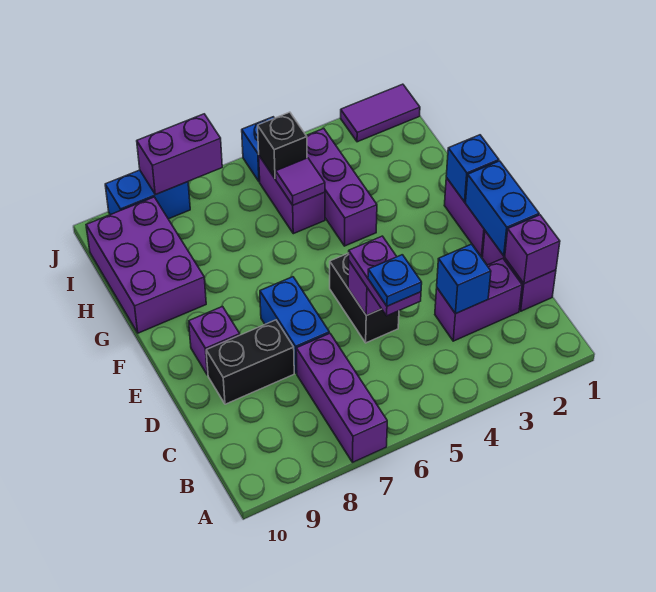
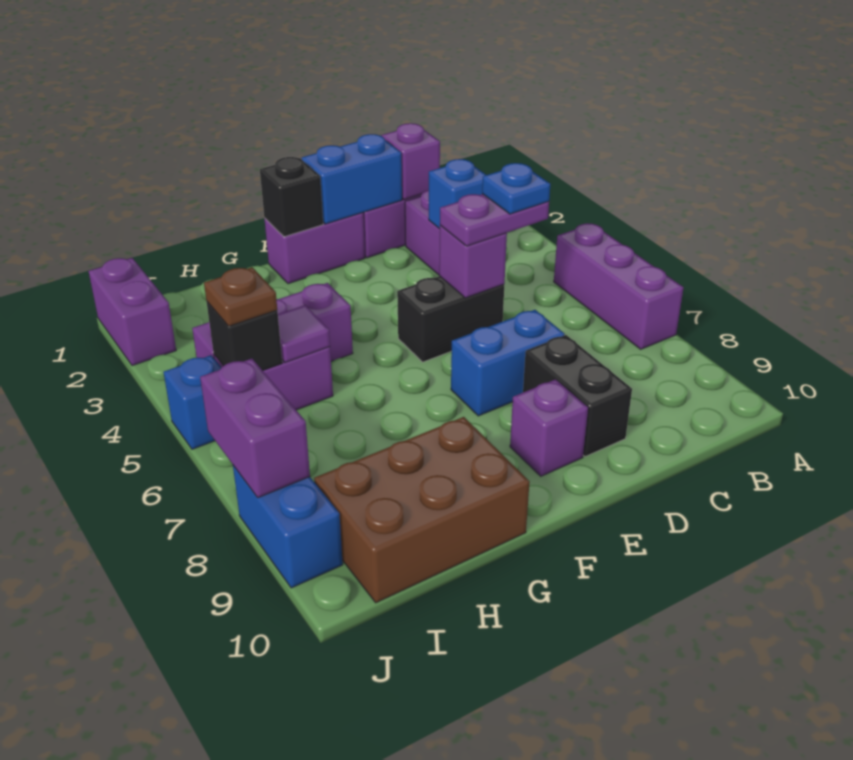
purple brick A7:C7 level 1 -> purple brick A5:A7 level 1
blue brick F1 level 2 -> black brick F1 level 2
purple brick G9:I10 level 1 -> brown brick G9:I10 level 1
none -> brown plate I5 level 3
purple tile J1:J2 level 1 -> purple brick J1:J2 level 1

